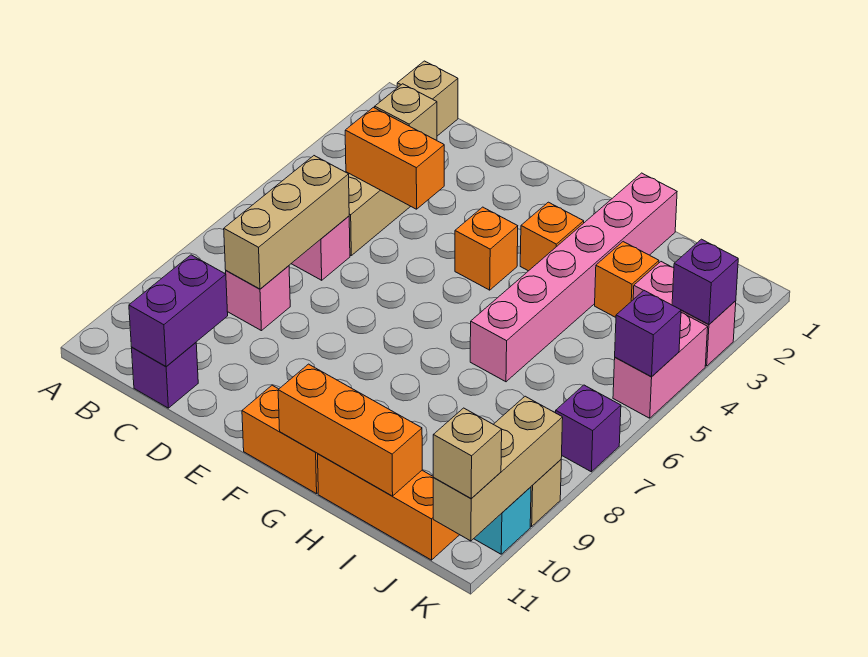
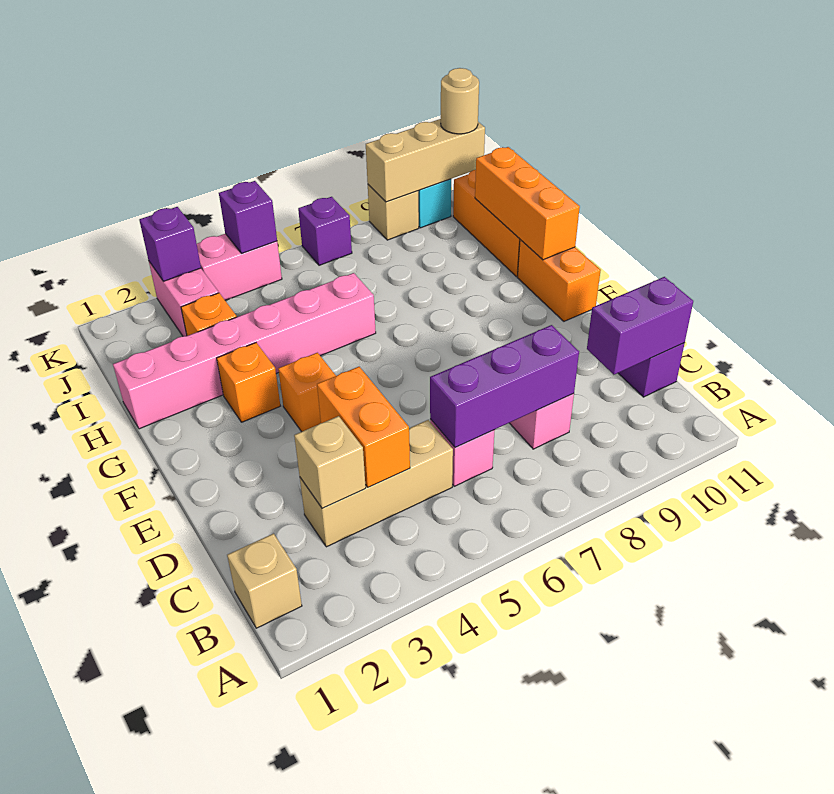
tan brick C6:C8 level 2 -> purple brick C6:C8 level 2
tan brick K11 level 3 -> tan round brick K11 level 3

